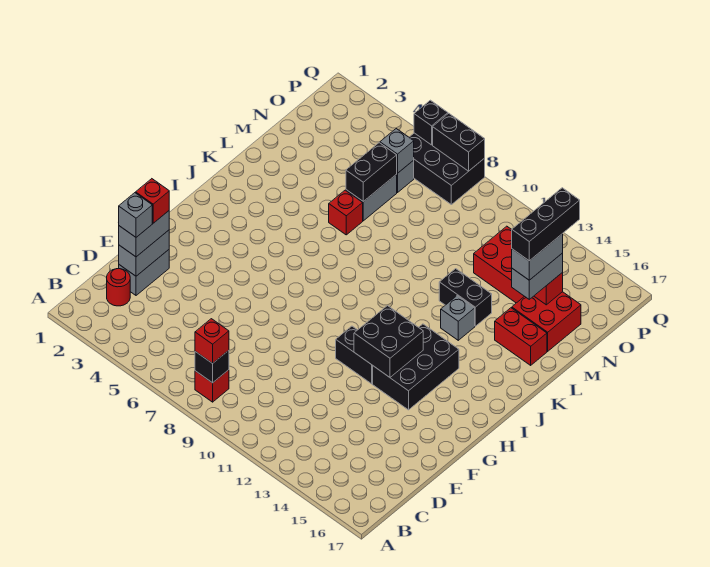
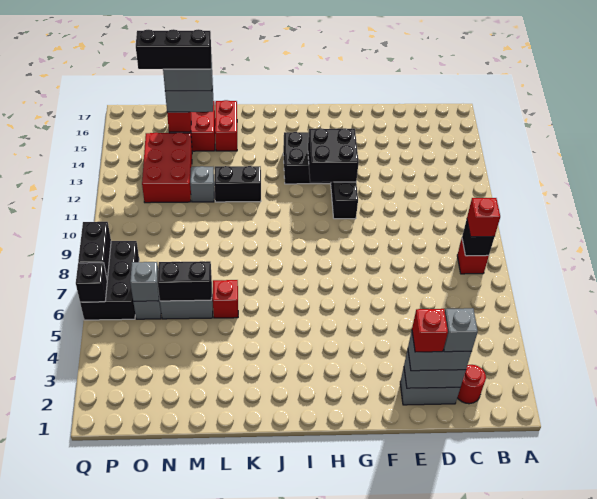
grey brick K13 level 1 -> grey brick M12 level 1
black brick L12:L13 level 1 -> black brick K12:L12 level 1

